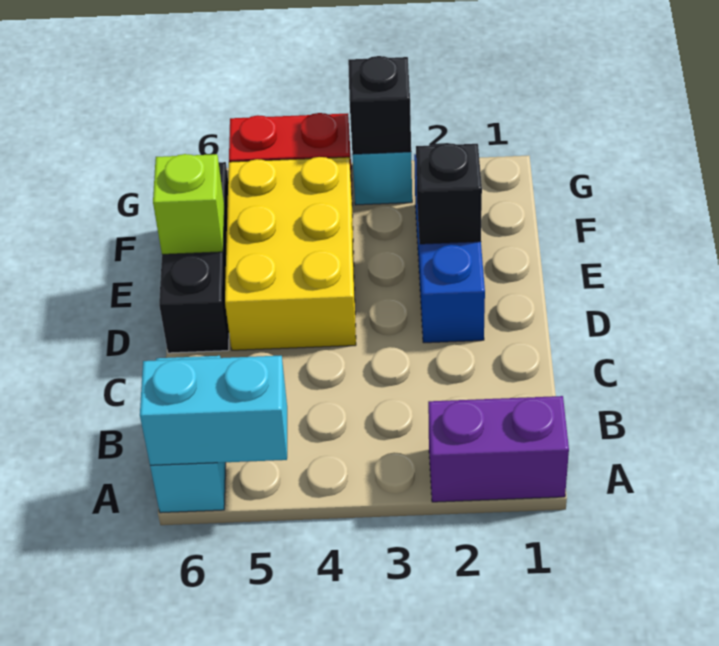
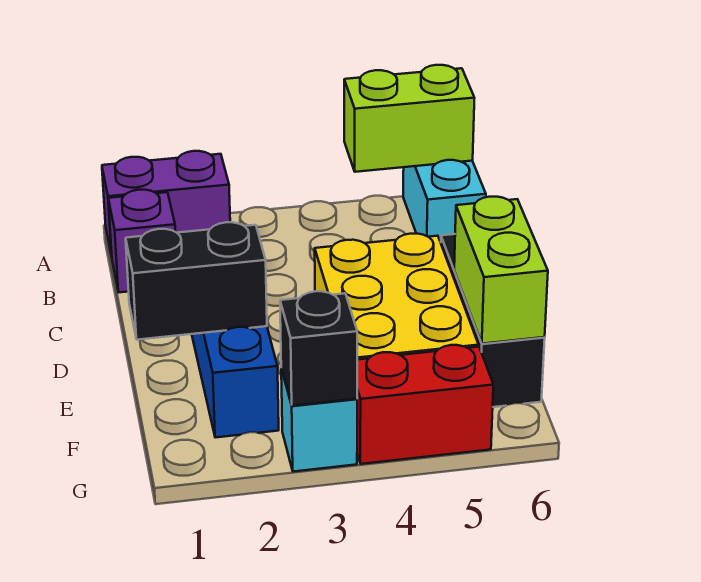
cyan brick A5:A6 level 2 -> lime brick A5:A6 level 2
none -> purple brick B1 level 1
black brick E2 level 2 -> black brick E1:E2 level 2
lime brick E6 level 2 -> lime brick E6:F6 level 2

